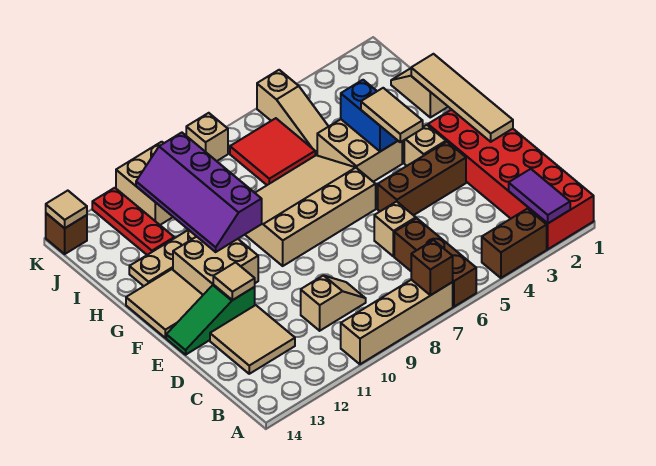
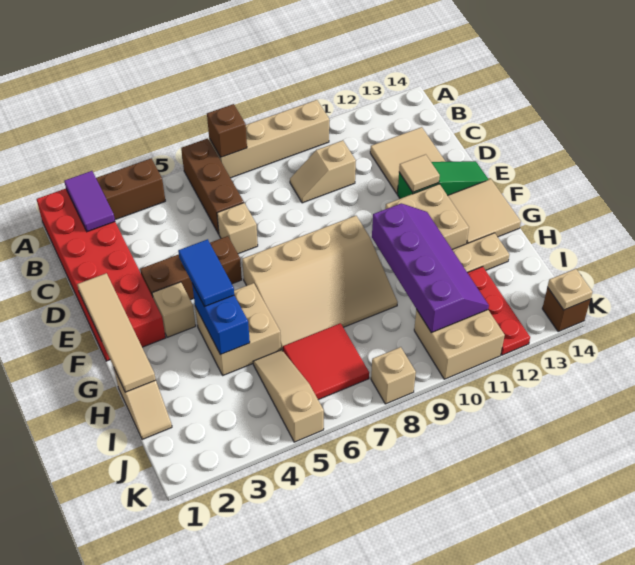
tan tile F4:G4 level 3 -> blue tile F4:G4 level 3
tan tile K14 level 2 -> tan plate K14 level 2

